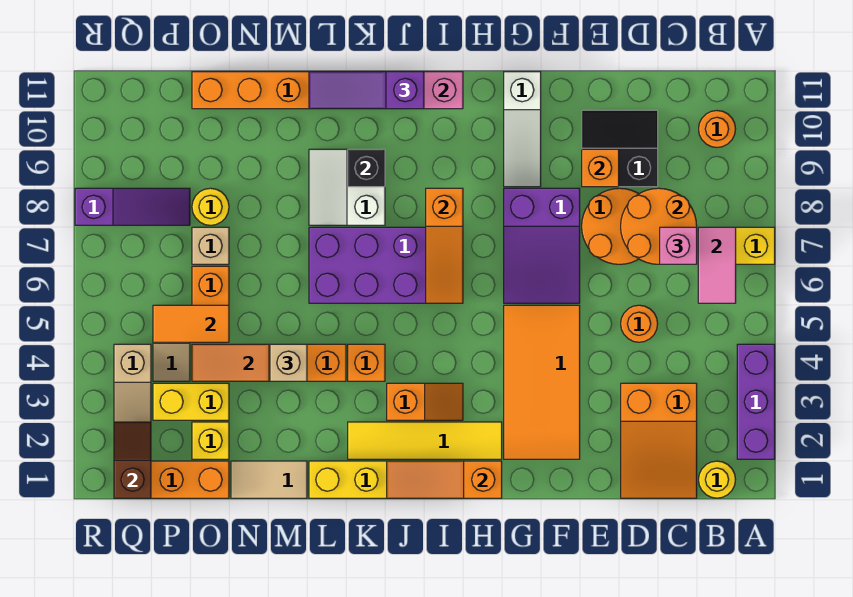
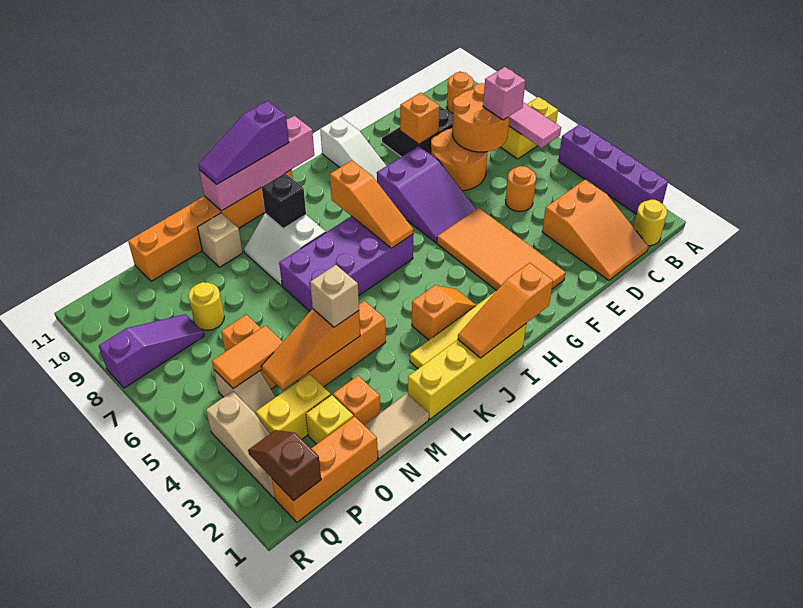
purple brick A2:A4 level 1 -> purple brick A2:A5 level 1
orange brick K4 level 1 -> orange brick N2 level 1
tan brick O7 level 1 -> tan brick M10 level 1

